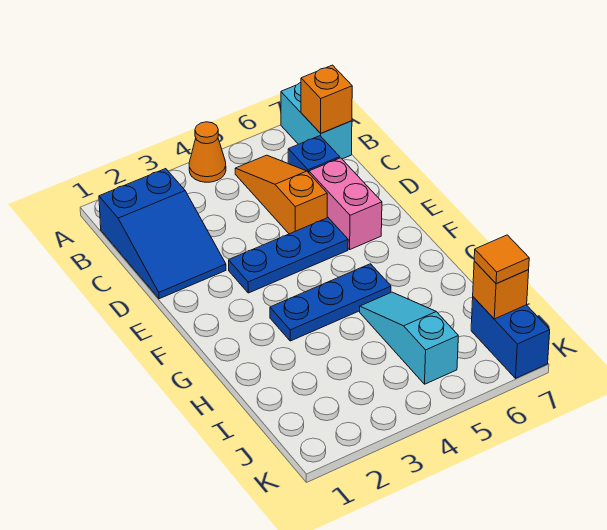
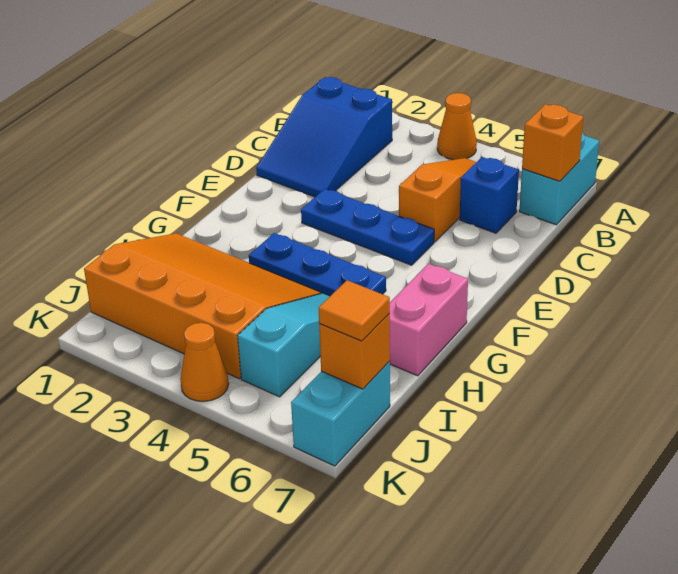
pink brick D6:E6 level 1 -> pink brick G7:H7 level 1
none -> orange slope H1:J4 level 1 top J
blue brick J7:K7 level 1 -> cyan brick J7:K7 level 1
none -> orange cone K4 level 1

